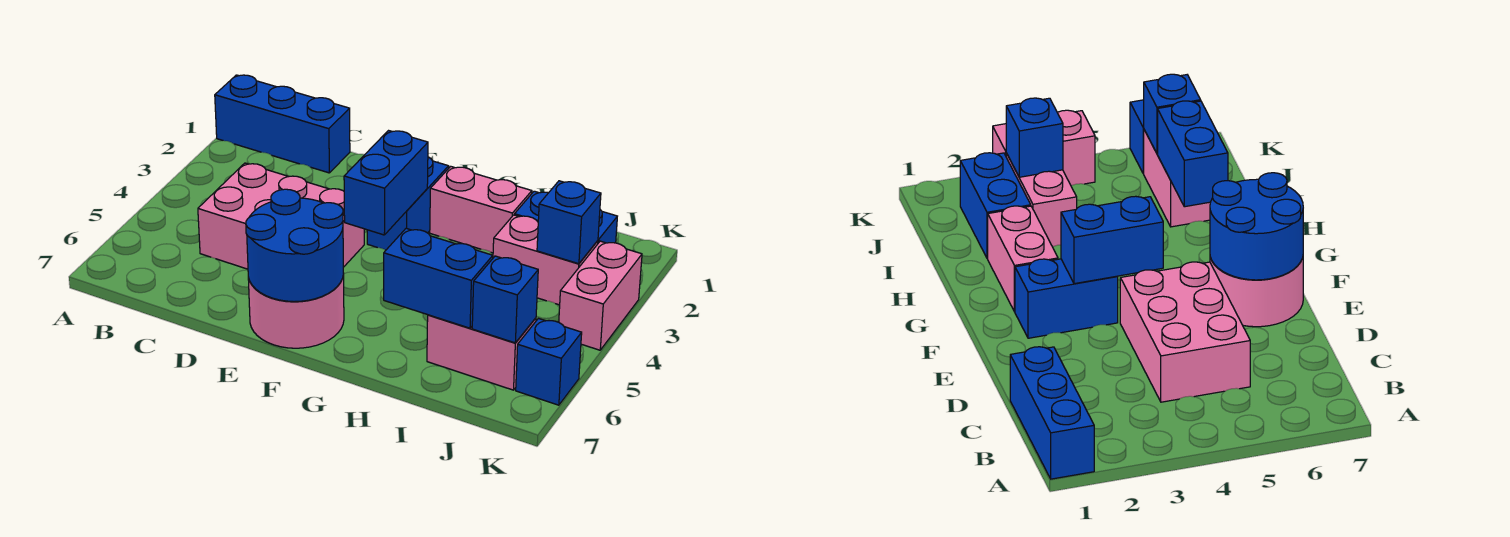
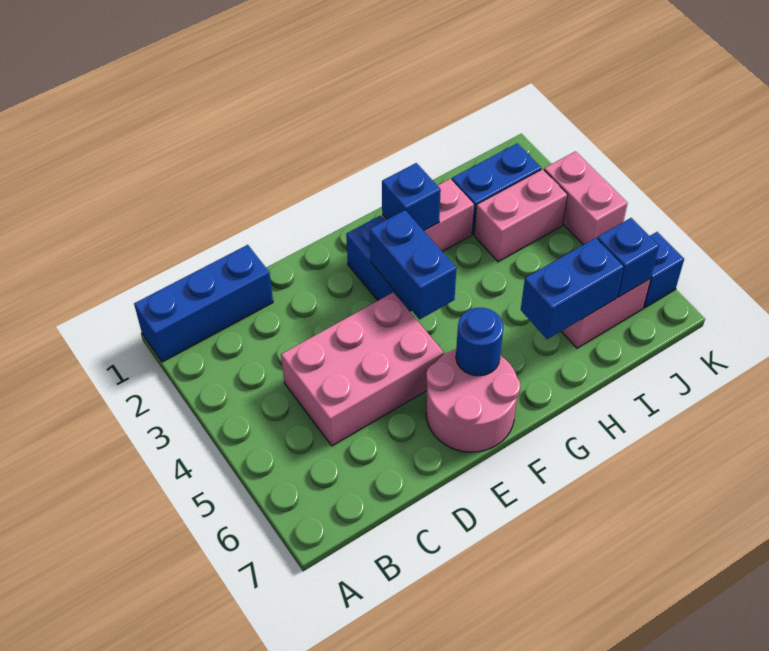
blue round brick E6:F7 level 2 -> blue round brick F6 level 2
blue brick J3 level 2 -> blue brick G2 level 2

